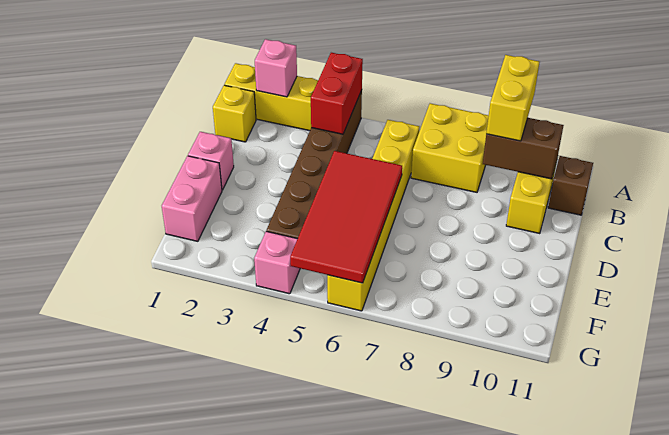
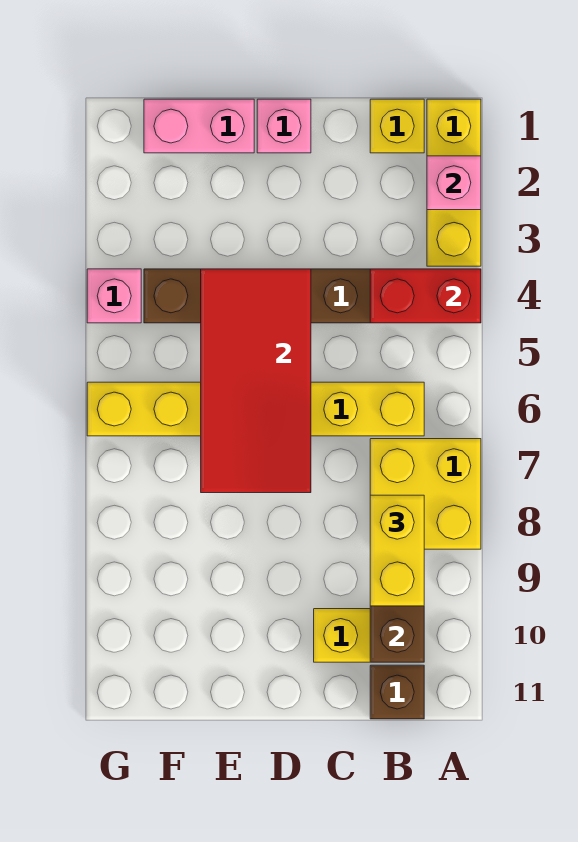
yellow brick A9:B9 level 3 -> yellow brick B8:B9 level 3
red tile D5:G6 level 2 -> red tile D4:E7 level 2

